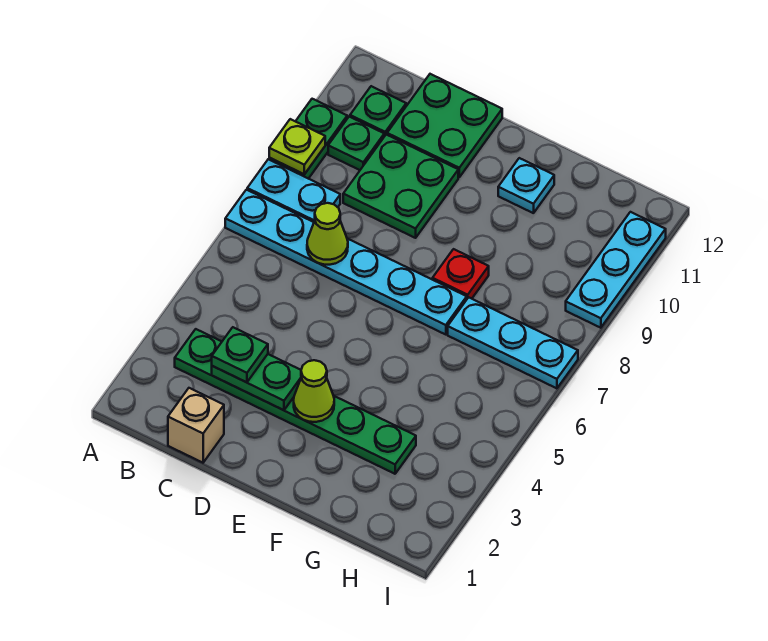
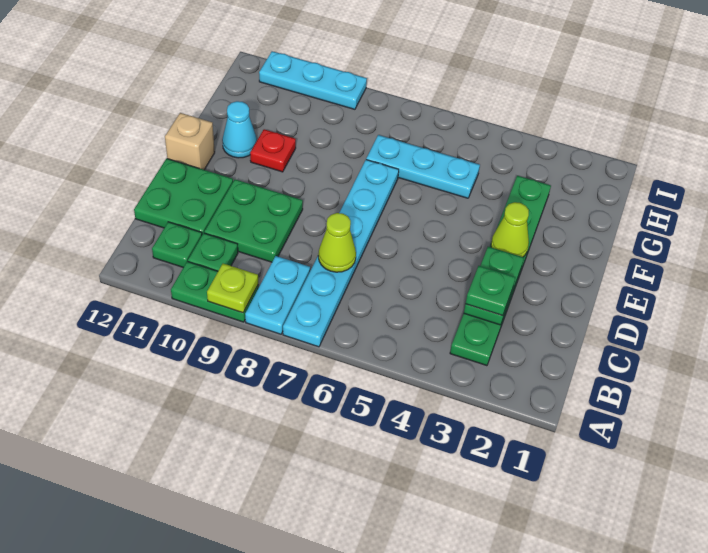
tan brick C1 level 1 -> tan brick E12 level 1
red plate F8 level 1 -> red plate F10 level 1
cyan plate F11 level 1 -> cyan cone F11 level 1
cyan plate G7:I7 level 1 -> cyan plate G5:G7 level 1

